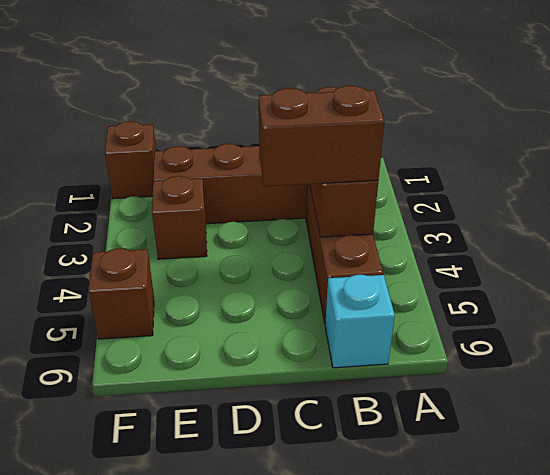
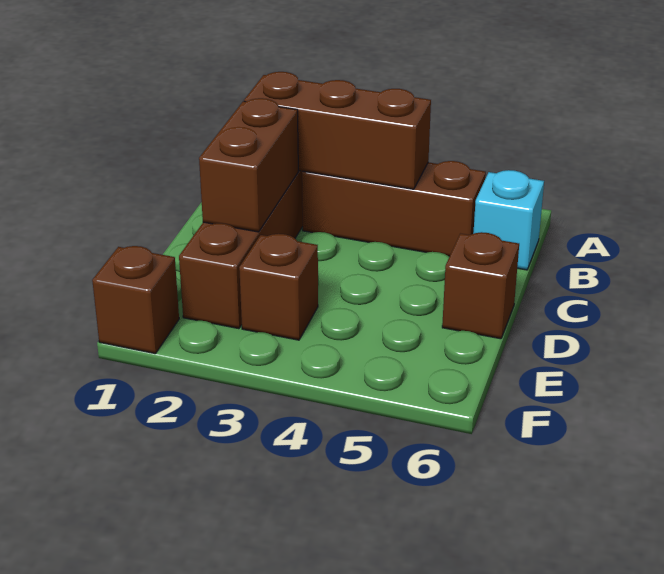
brown brick B4:C4 level 3 -> brown brick C2:D2 level 2
brown brick F5 level 1 -> brown brick D6 level 1

